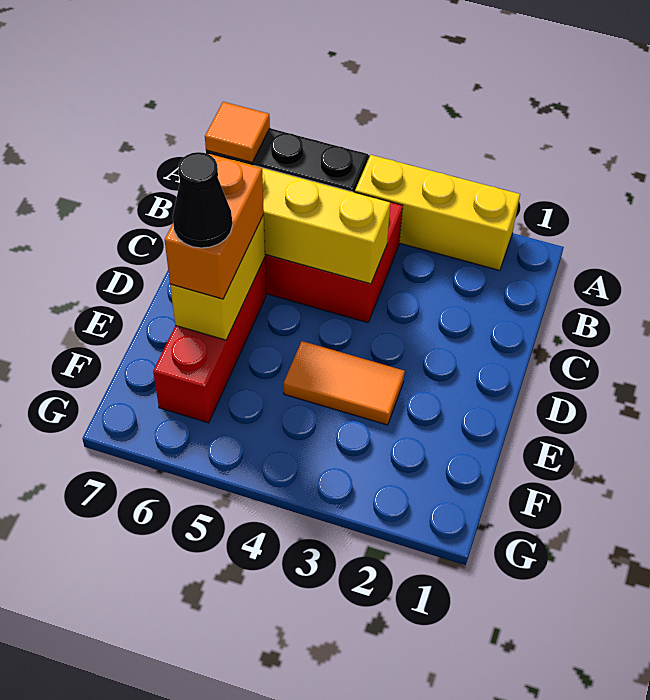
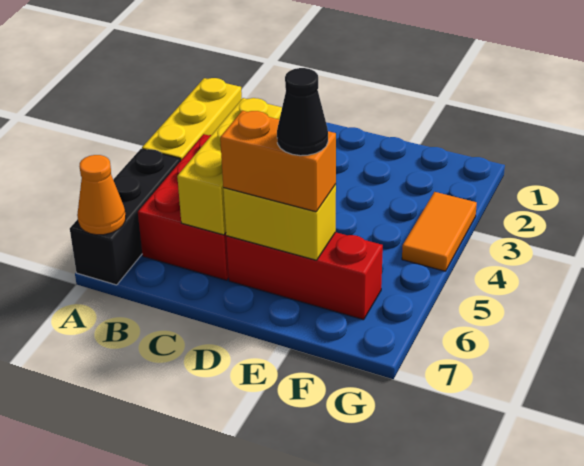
orange tile A7 level 2 -> orange cone A7 level 2
orange tile E3:E4 level 1 -> orange tile G3:G4 level 1

